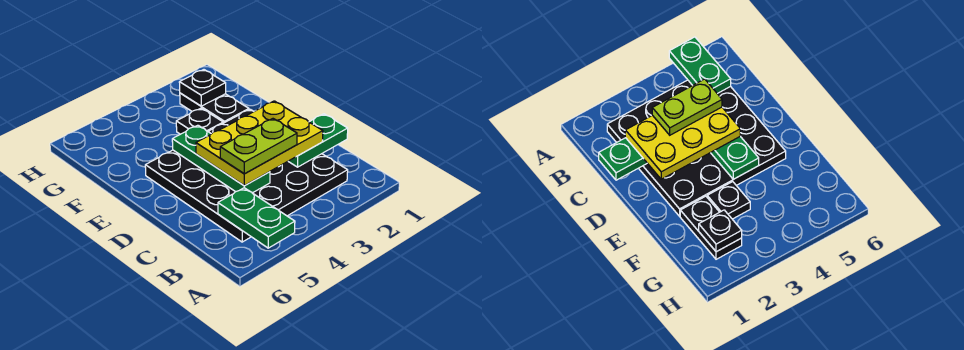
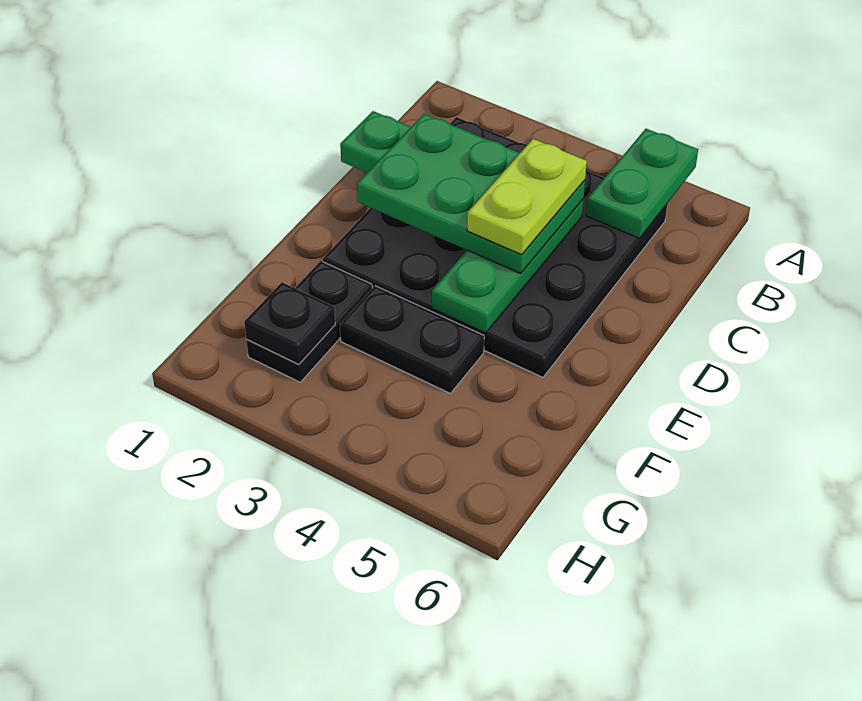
yellow plate C2:D4 level 3 -> green plate C2:D4 level 3
lime plate C3:C4 level 4 -> lime plate C4:D4 level 4
black plate F3 level 1 -> black plate F3:F4 level 1

